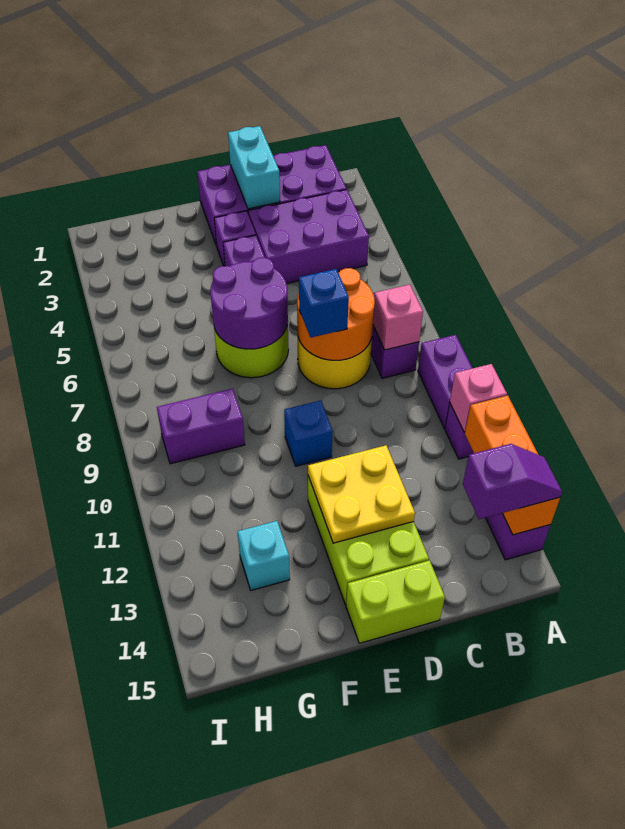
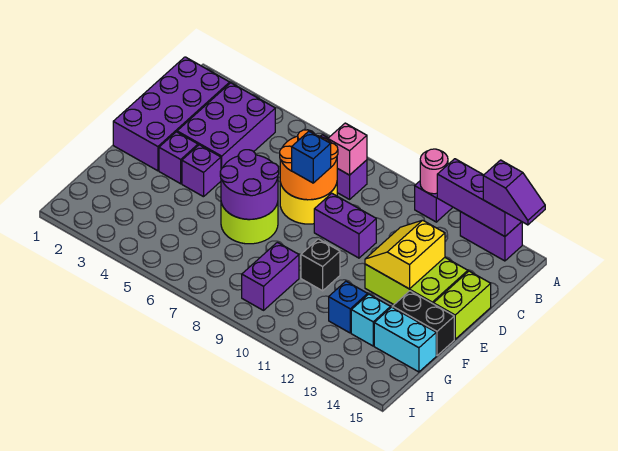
purple brick A9:A10 level 1 -> purple brick D9:D10 level 1
pink brick A11 level 2 -> pink round brick A11 level 2
orange brick A12:A14 level 2 -> purple brick A12:A14 level 2
purple slope A14:B14 level 3 top B -> purple slope A14:A15 level 3 top 14
cyan brick D1:D2 level 2 -> cyan brick G14:G15 level 1
yellow plate D12:E13 level 2 -> yellow slope D12:E13 level 2 top 13
blue brick E10 level 1 -> blue brick G12 level 1
none -> black brick F10 level 1
none -> black brick F14:F15 level 1

